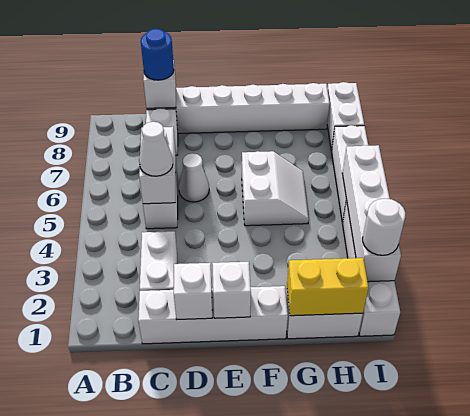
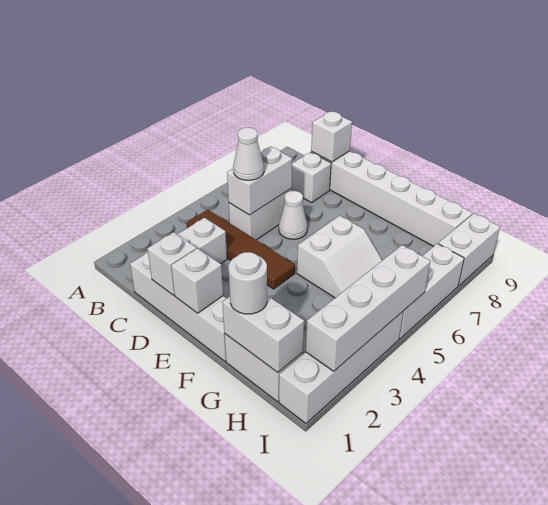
none -> brown tile B4:E4 level 1
blue round brick C9 level 3 -> none
yellow brick G1:H1 level 2 -> white brick G1:H1 level 2
white round brick I2 level 3 -> white round brick G1 level 3

